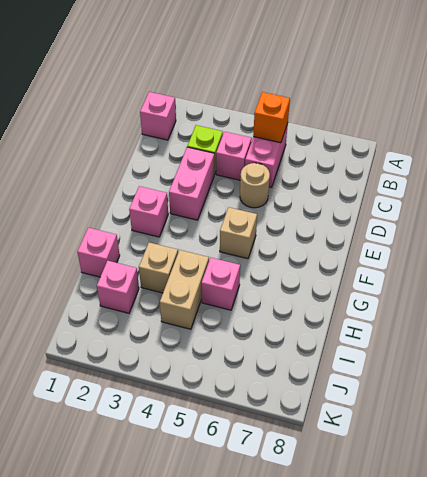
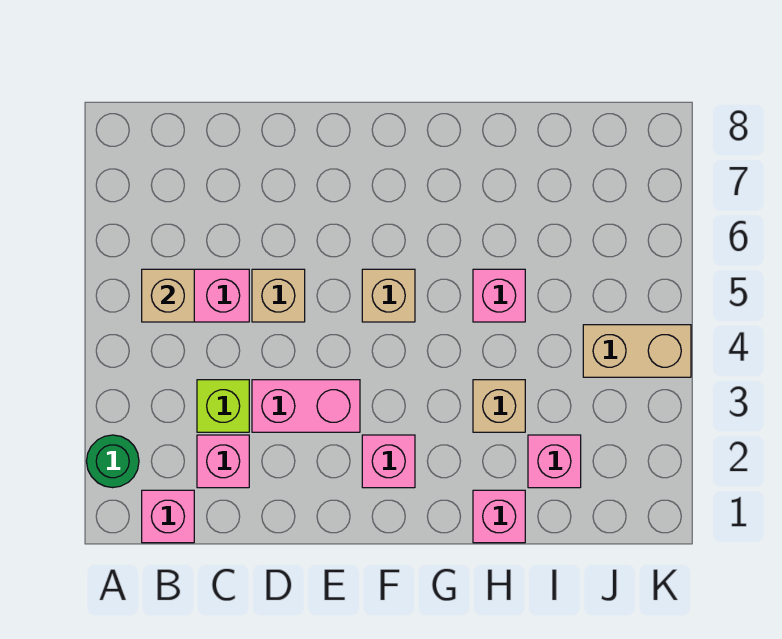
none -> green round brick A2 level 1
orange brick B5 level 2 -> tan brick B5 level 2
pink brick C4 level 1 -> pink brick C2 level 1
tan round brick D5 level 1 -> tan brick D5 level 1
tan brick H4:I4 level 1 -> tan brick J4:K4 level 1

